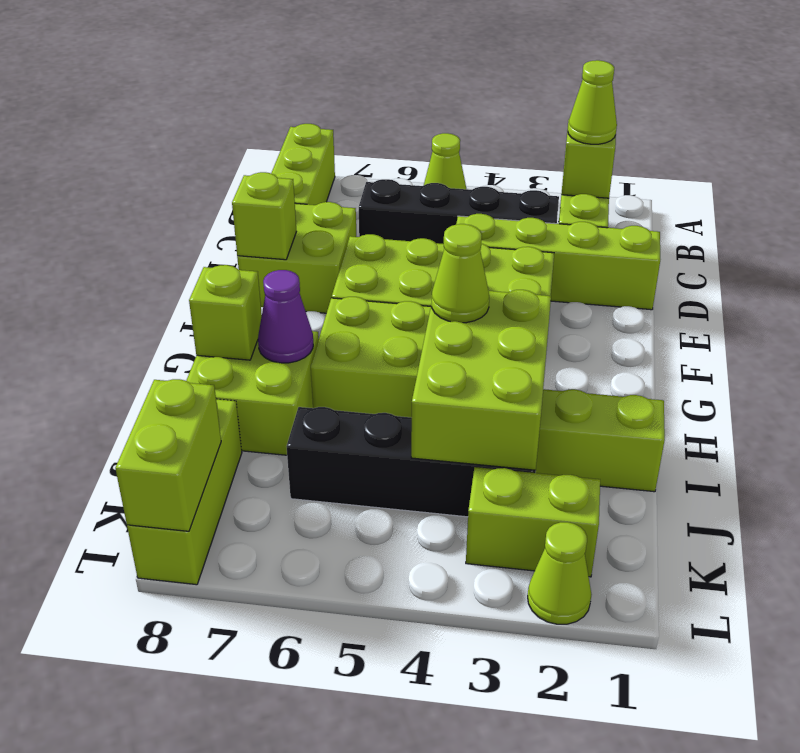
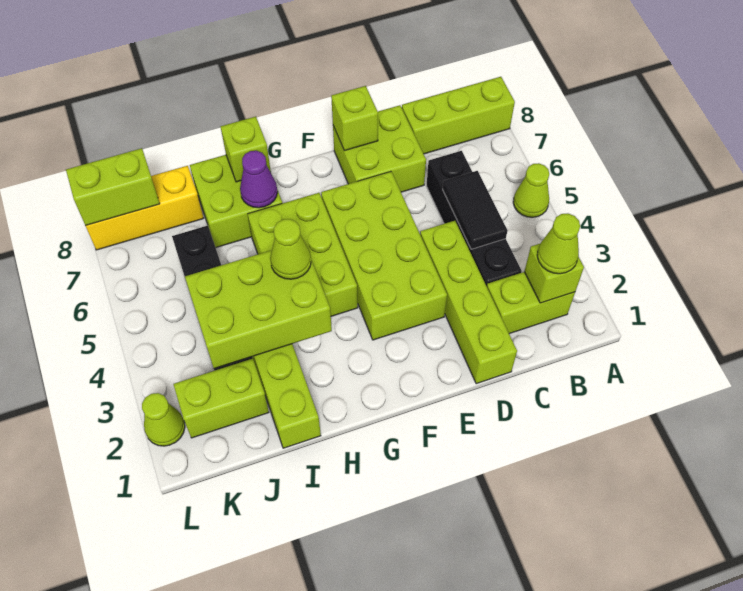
none -> black tile C4:C5 level 2
lime brick J8:L8 level 1 -> yellow brick J8:L8 level 1
lime brick K2:K3 level 1 -> lime brick J2:K2 level 1

